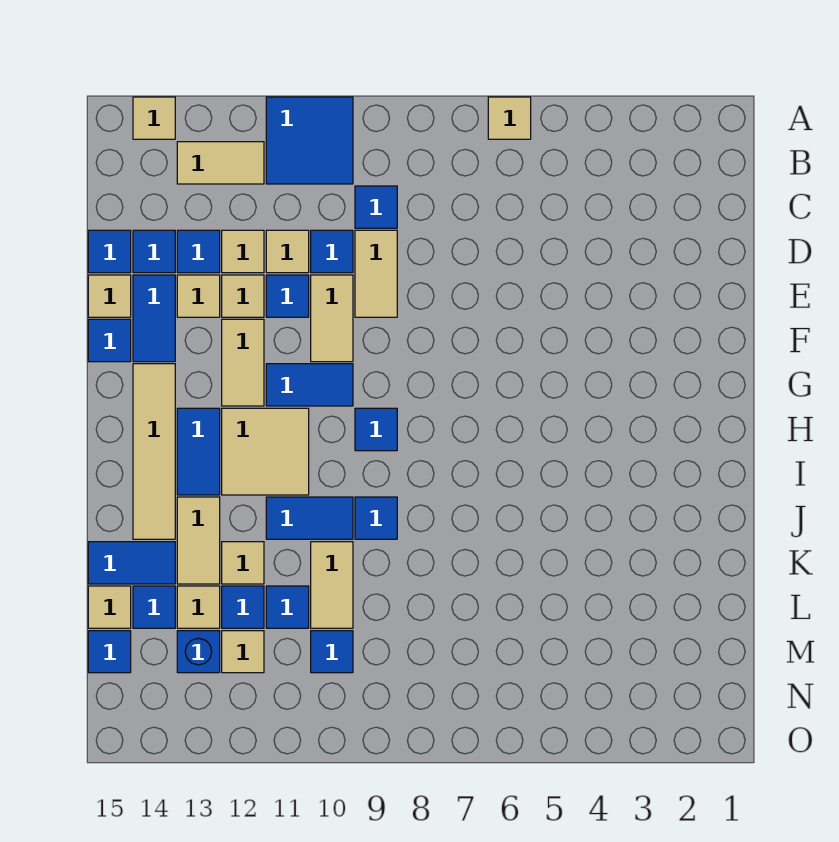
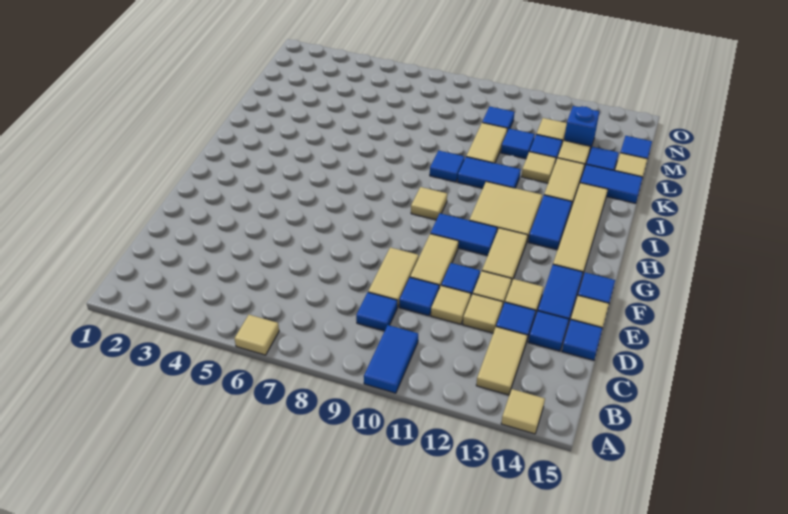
blue tile A10:B11 level 1 -> blue tile A10:B10 level 1
tan tile B12:B13 level 1 -> tan tile B13:C13 level 1
blue tile H9 level 1 -> tan tile H9 level 1

